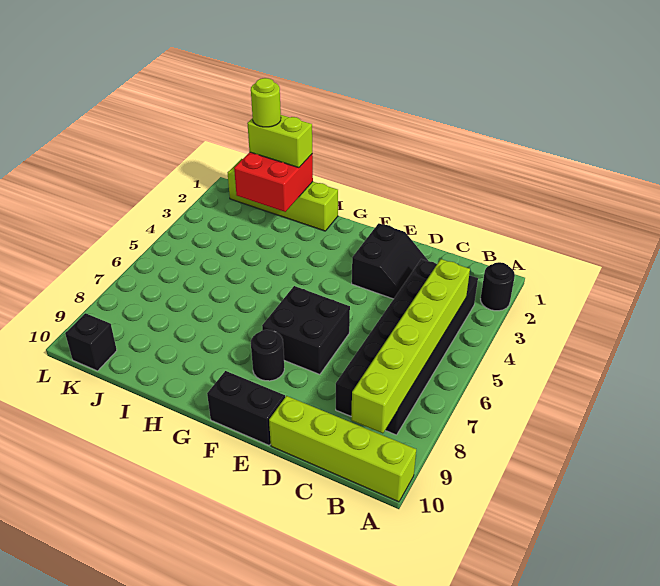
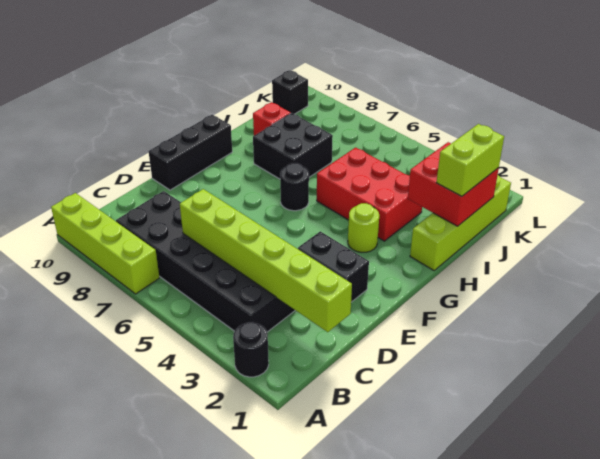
lime brick A10:D10 level 1 -> lime brick A7:A10 level 1
lime brick B4:B9 level 2 -> lime brick C1:C6 level 2
black brick E6:F7 level 1 -> black brick H7:I8 level 1
black brick E10:F10 level 1 -> black brick E10:G10 level 1
black round brick F8 level 1 -> black round brick G6 level 1
none -> red brick H3:I5 level 1
none -> red brick I9 level 1
lime round brick J1 level 4 -> lime round brick G3 level 1

